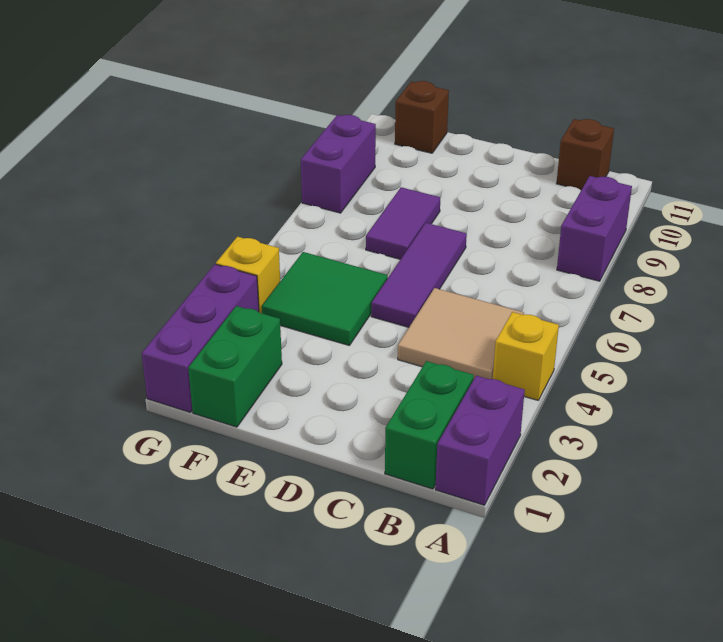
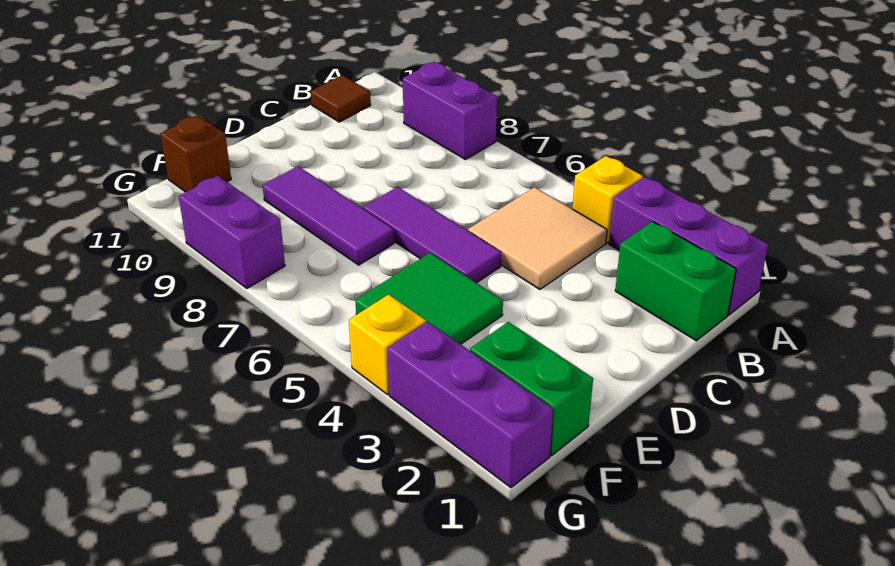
purple brick A1:A2 level 1 -> purple brick A1:A3 level 1
brown brick B11 level 1 -> brown tile B11 level 1
purple tile E7:E8 level 1 -> purple tile E7:E9 level 1

